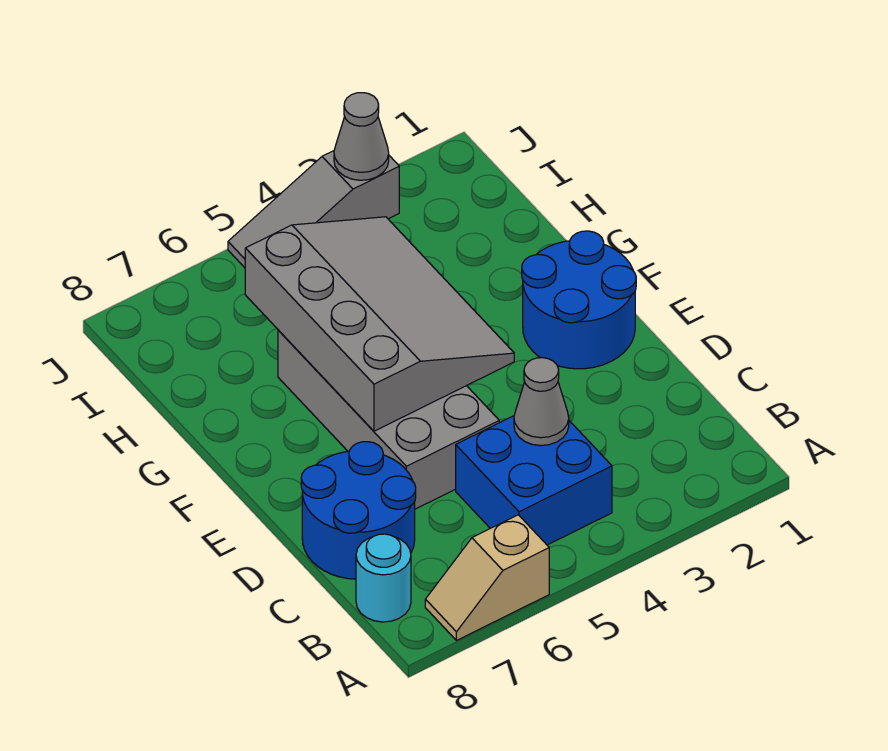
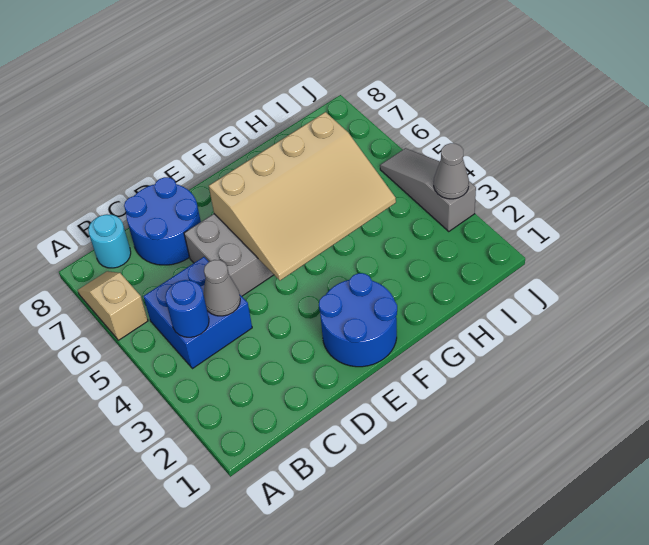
none -> blue round brick B4 level 2
grey slope E4:H6 level 2 top 6 -> tan slope E4:H6 level 2 top 6

